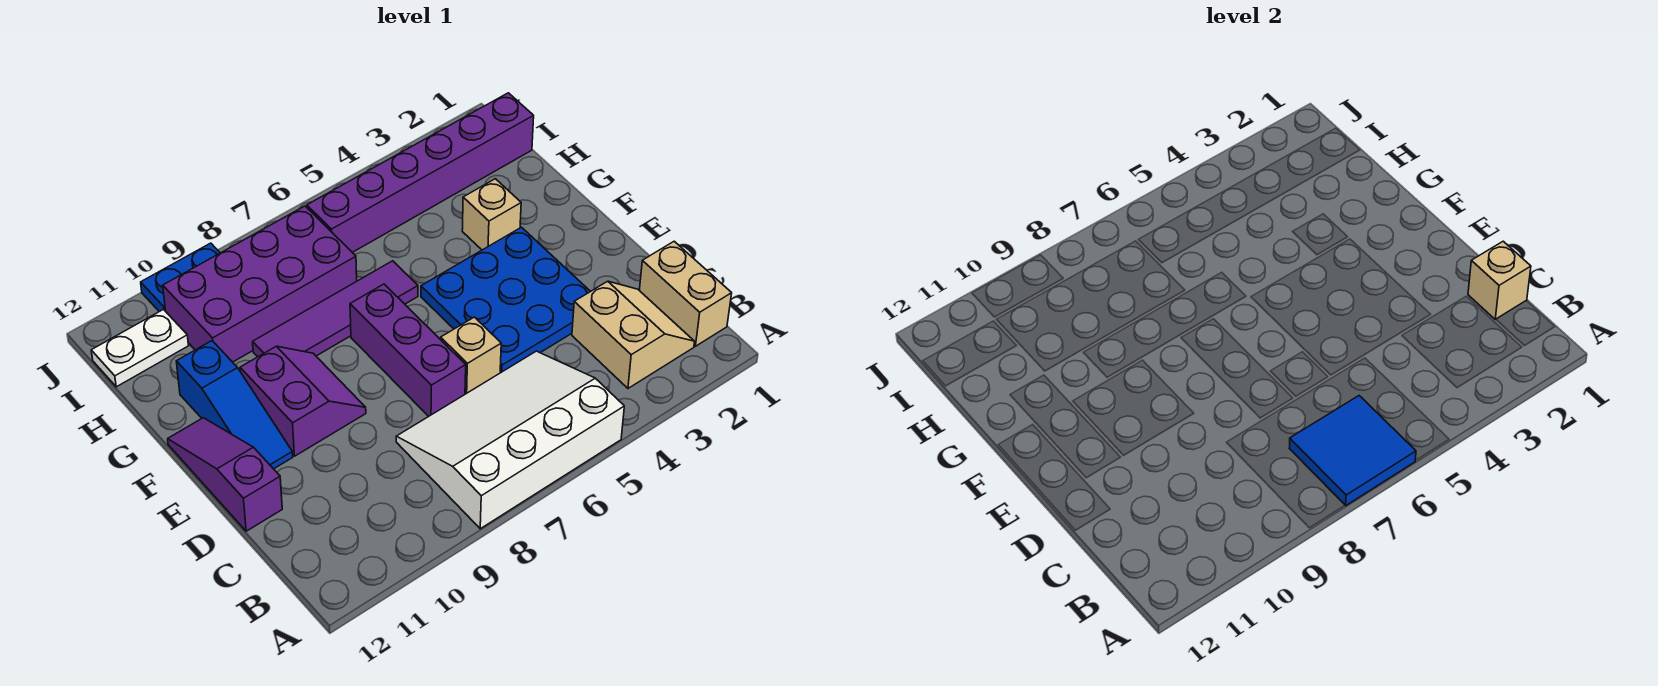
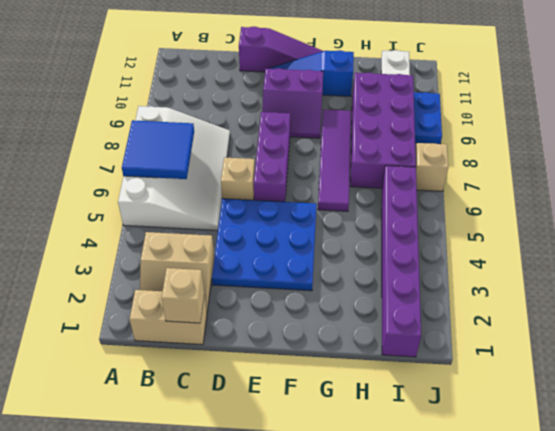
purple brick D7:F7 level 1 -> purple brick E6:E8 level 1
tan brick G3 level 1 -> tan brick J7 level 1

